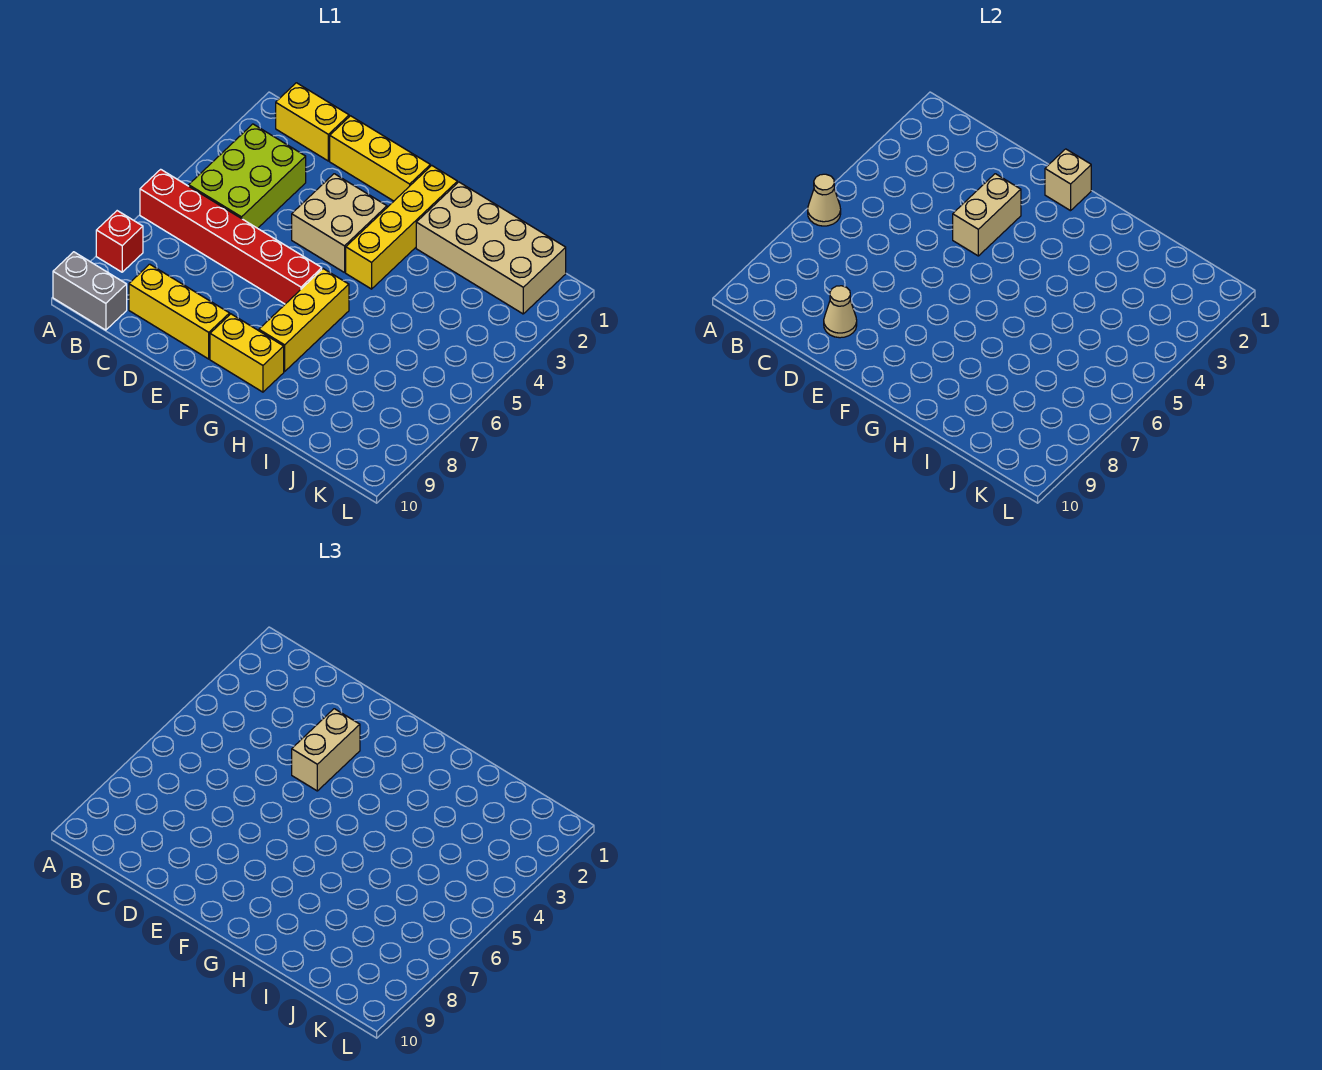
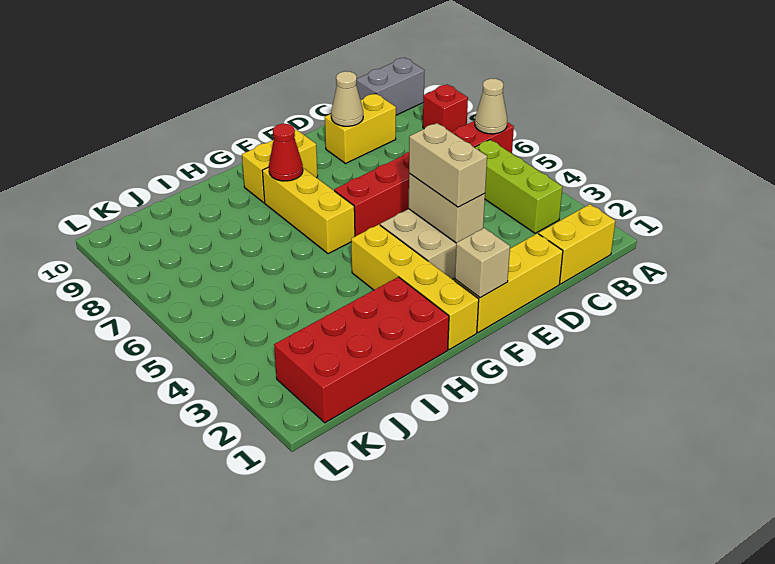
lime brick B3:C5 level 1 -> lime brick B3:B5 level 1
yellow brick C9:E9 level 1 -> yellow brick C9:D9 level 1
none -> red cone G8 level 2
tan brick H1:K2 level 1 -> red brick H1:K2 level 1

